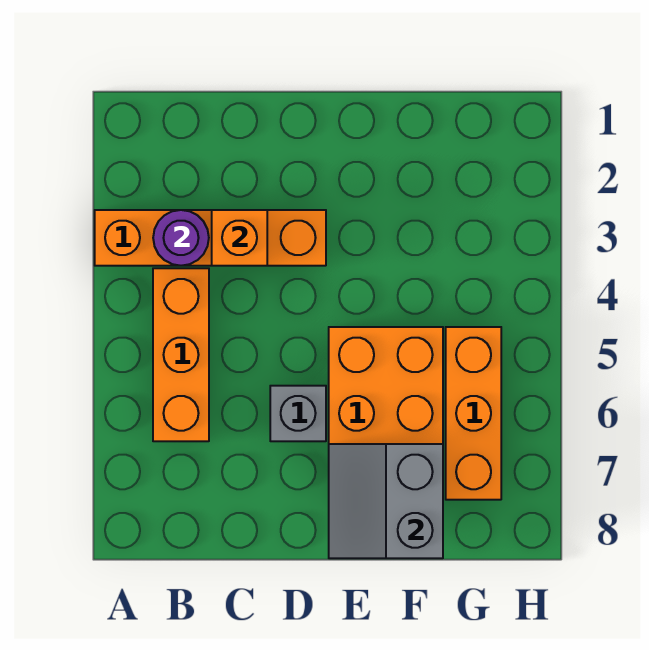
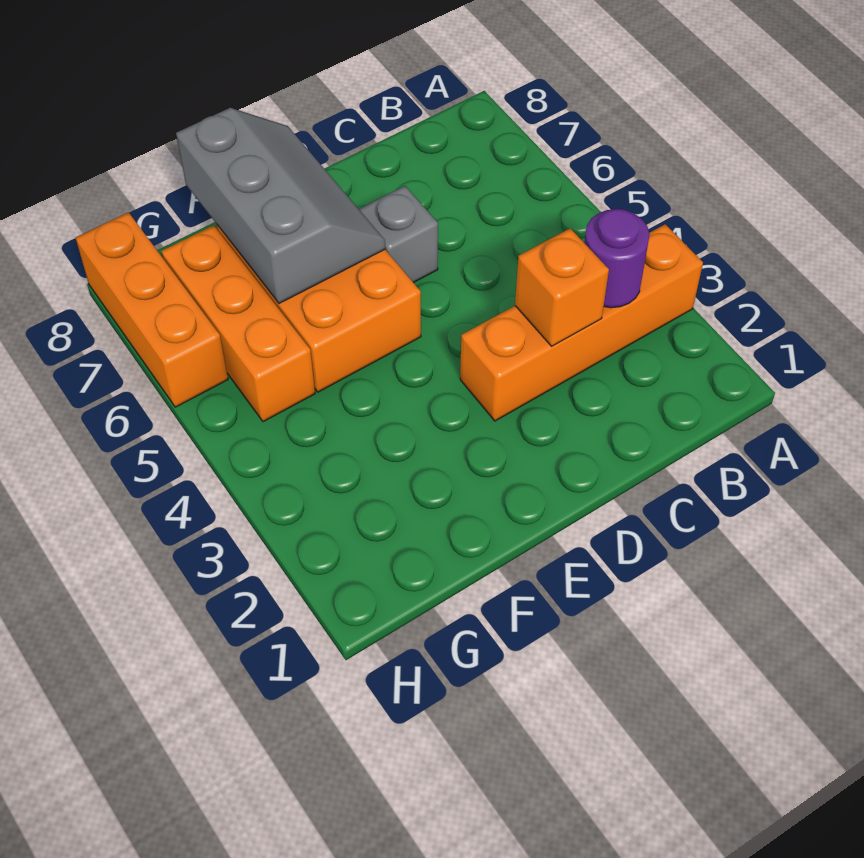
orange brick B4:B6 level 1 -> orange brick H6:H8 level 1
grey slope E7:F8 level 2 top F -> grey slope E6:F8 level 2 top F

